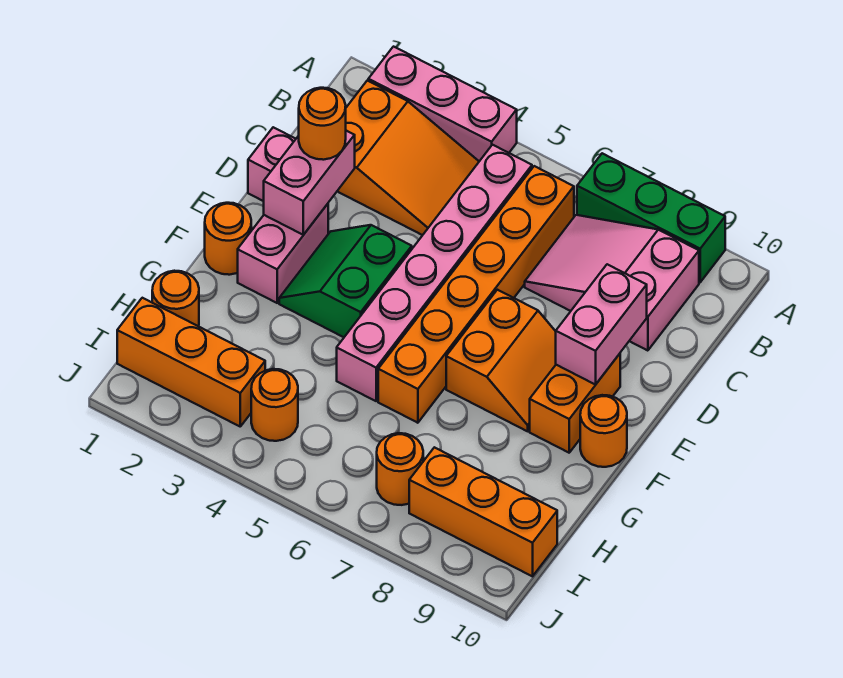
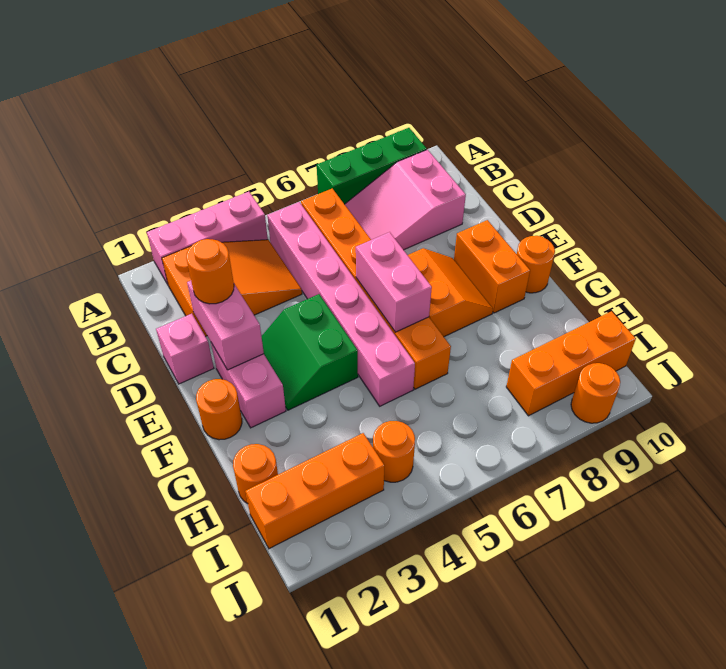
pink brick D9:E9 level 2 -> pink brick E6:F6 level 2
orange round brick I7 level 1 -> orange round brick J9 level 1

